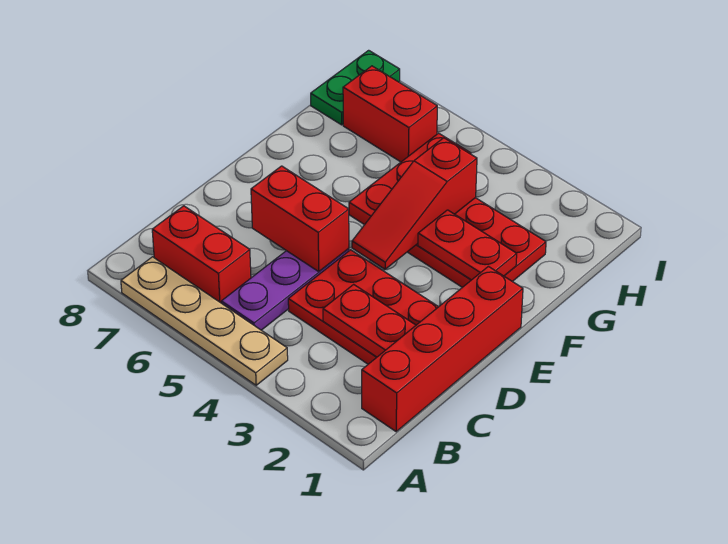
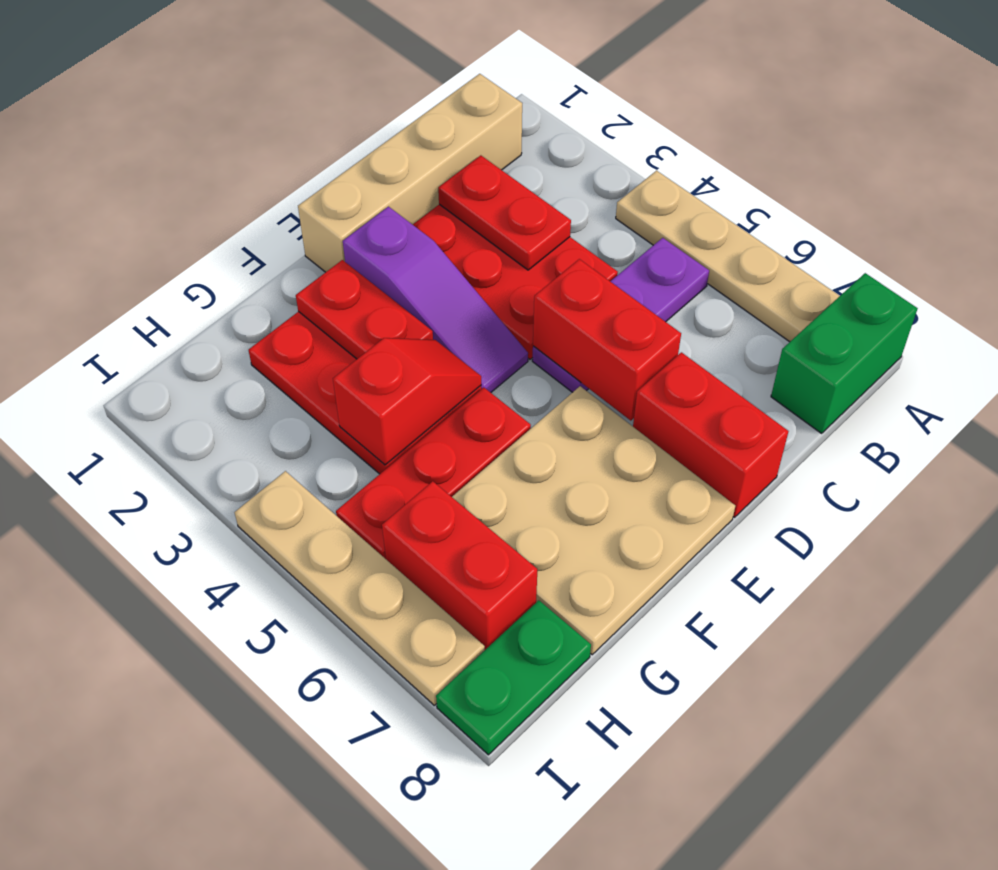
none -> green brick A8:B8 level 1
red brick B1:E1 level 1 -> tan brick B1:E1 level 1
red brick B6:B7 level 1 -> red brick D7:D8 level 1
none -> purple slope E2:E4 level 1 top 2
red slope E4:G4 level 2 top G -> red slope F4:G4 level 2 top G
none -> tan plate E6:G8 level 1
none -> tan plate I4:I7 level 1

